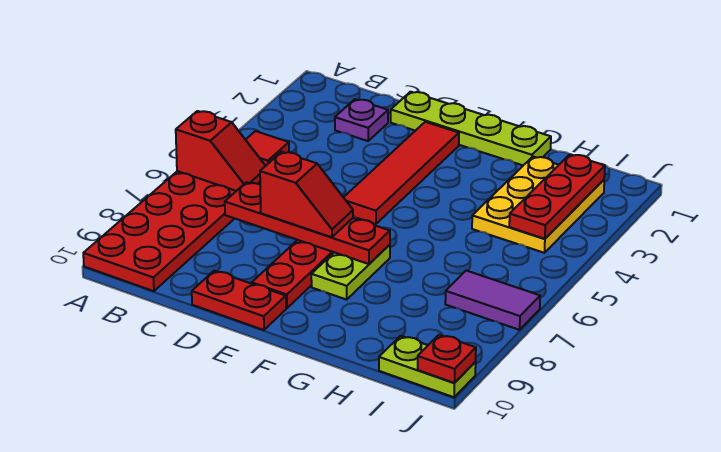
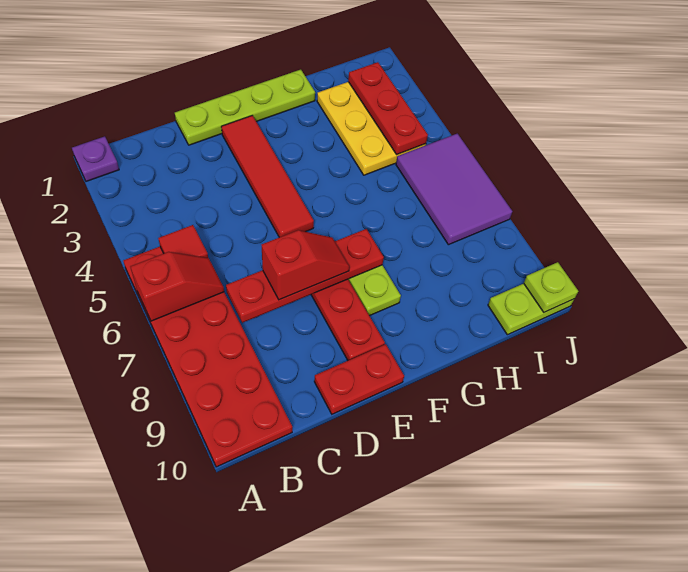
purple plate C2 level 1 -> purple plate A1 level 1
purple tile I7:J7 level 1 -> purple tile I5:J7 level 1
red plate J10 level 2 -> lime plate J10 level 2

